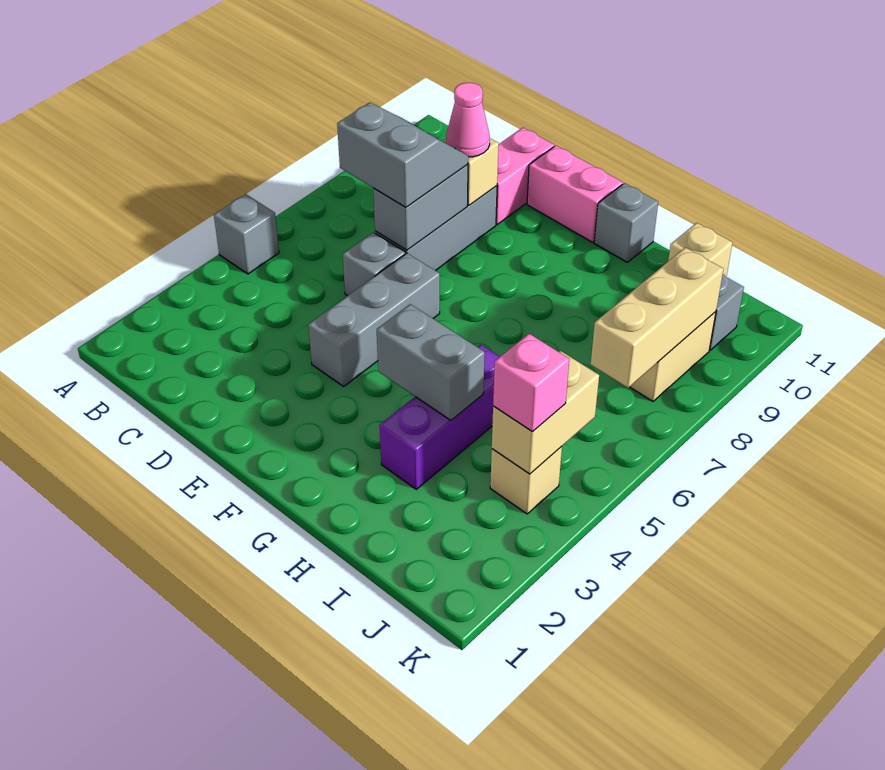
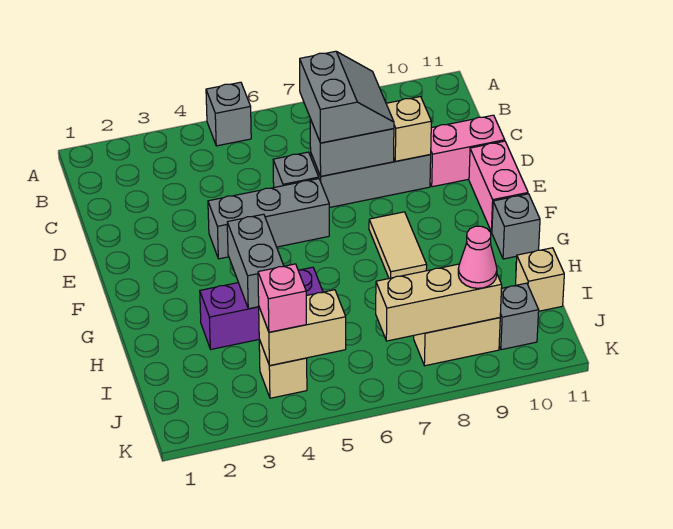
pink cone D9 level 3 -> pink cone J9 level 3
none -> tan tile F8:G8 level 1

